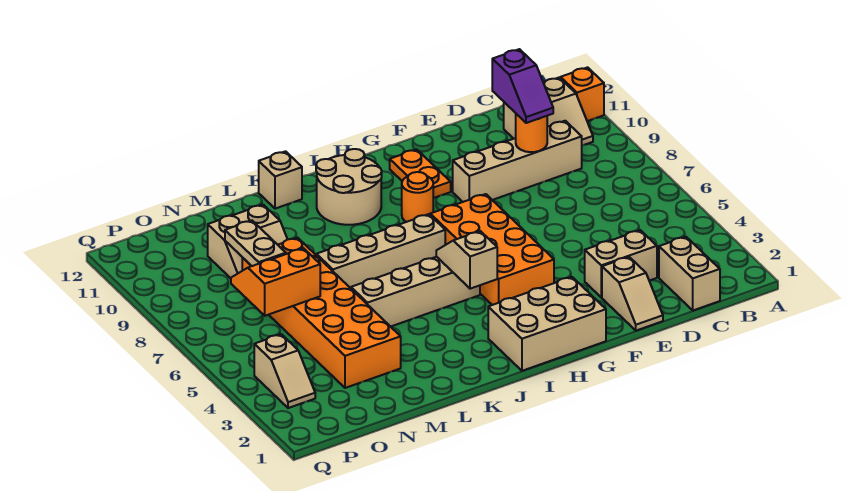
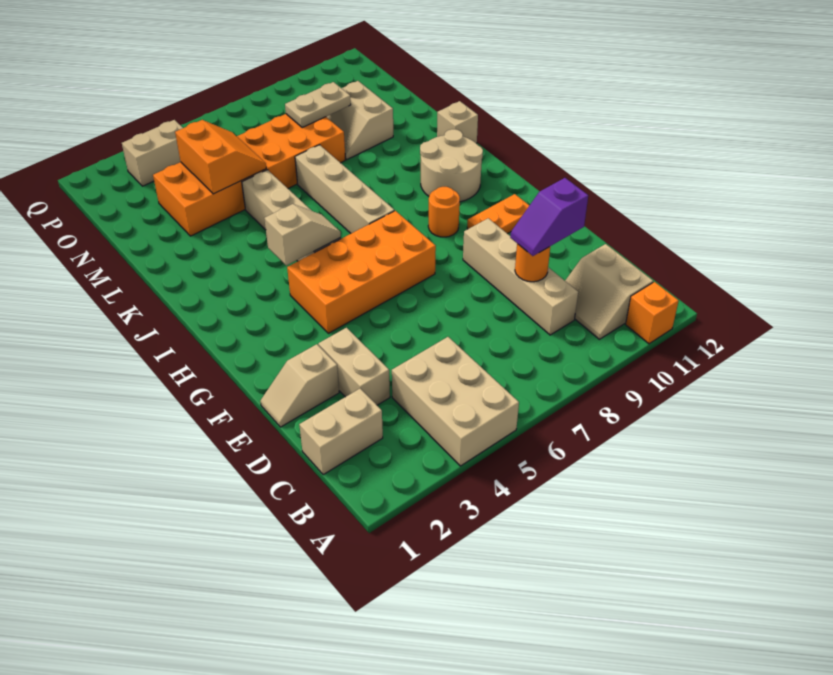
tan brick G1:I2 level 1 -> tan brick A4:C5 level 1
orange slope N6:O7 level 2 top 6 -> orange slope M4:N5 level 2 top 4
tan slope P3:P4 level 1 top 4 -> tan brick P3:P4 level 1

